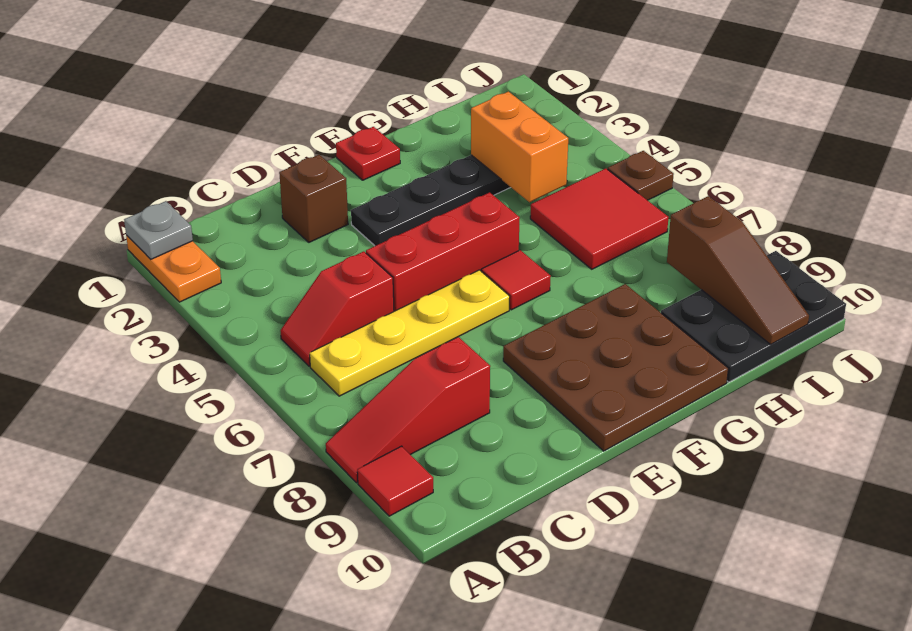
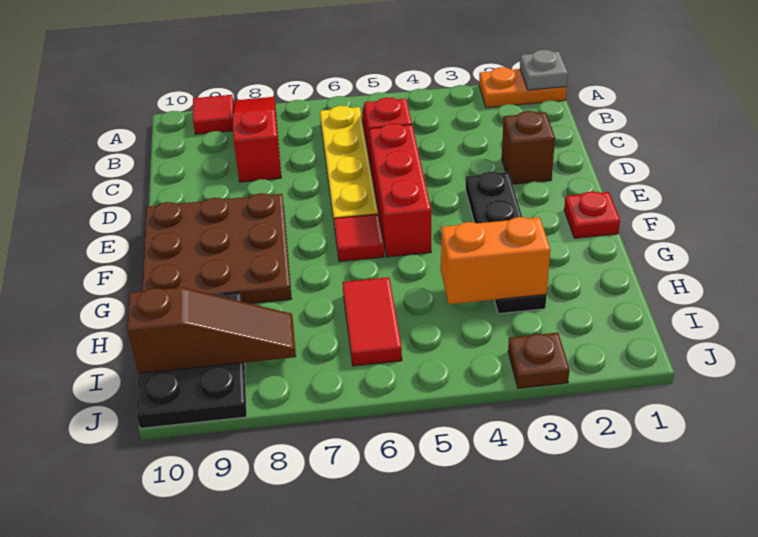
red tile H5:I6 level 1 -> red tile H6:I6 level 1
brown slope I8:I10 level 2 top 8 -> brown slope I8:I10 level 2 top 10
brown plate J5 level 1 -> brown plate J3 level 1

